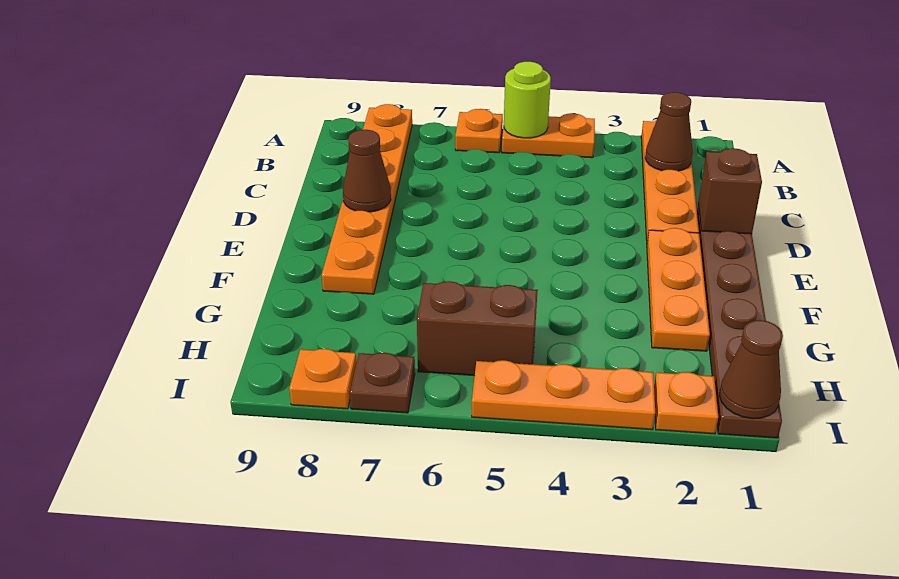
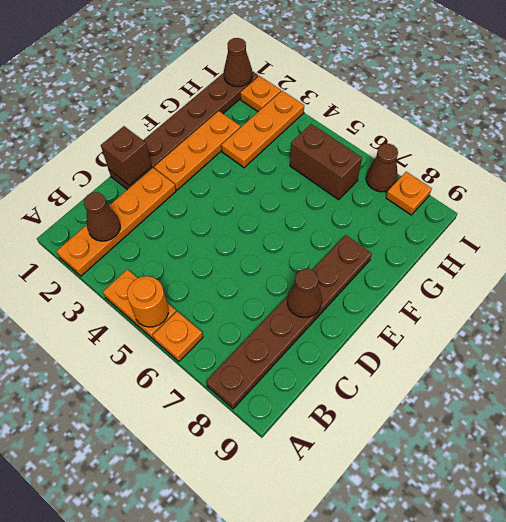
lime round brick A5 level 2 -> orange round brick A5 level 2
orange plate A8:F8 level 1 -> brown plate A8:F8 level 1
orange plate I3:I5 level 1 -> orange plate G3:I3 level 1
brown plate I7 level 1 -> brown cone I7 level 1

